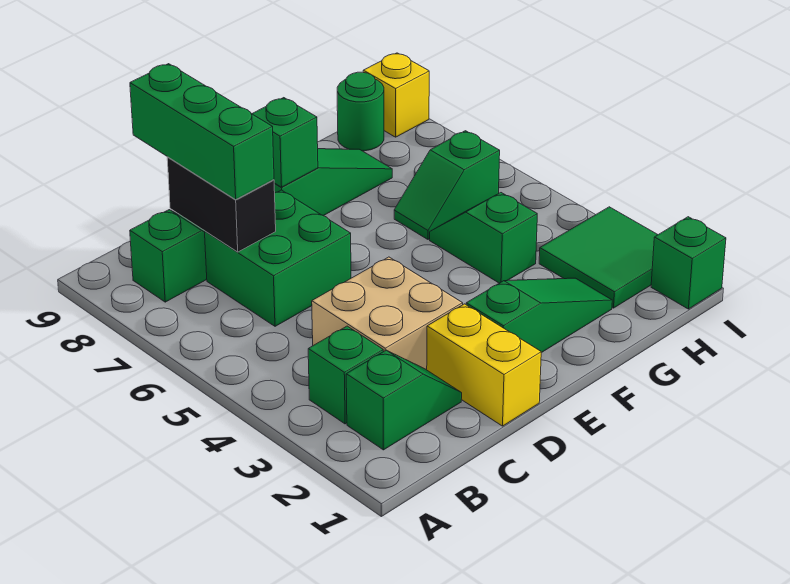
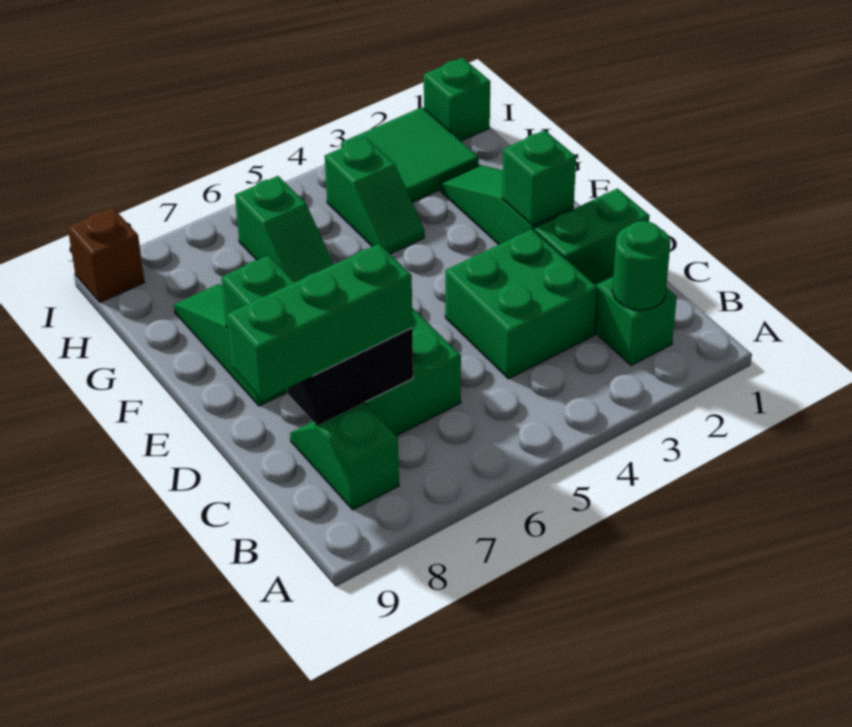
green brick B3 level 1 -> green brick E2 level 2
tan brick C3:D4 level 1 -> green brick C3:D4 level 1
yellow brick D1:D2 level 1 -> green brick D1:D2 level 1
green slope G4:G5 level 1 top 4 -> green slope G4:H4 level 1 top H
green round brick H9 level 1 -> green round brick B2 level 2
yellow brick I9 level 1 -> brown brick I9 level 1

